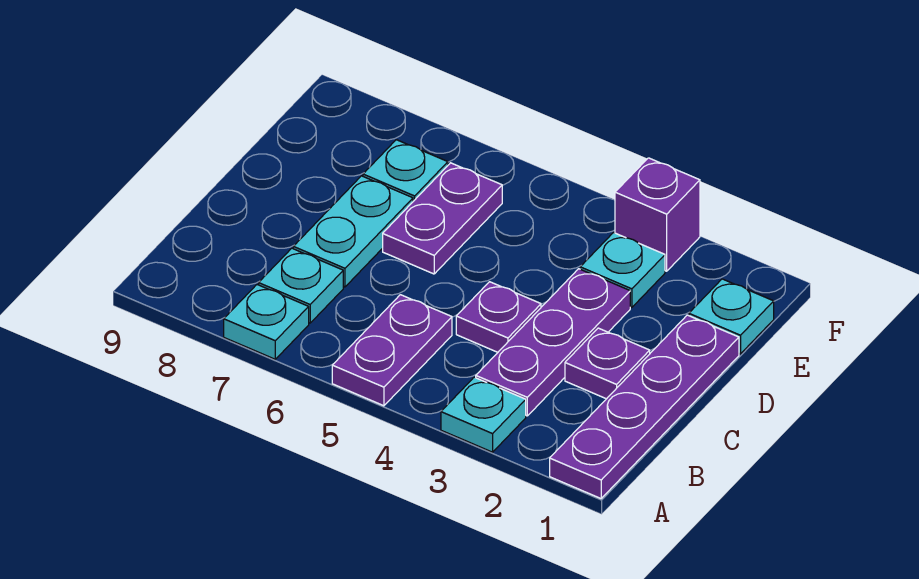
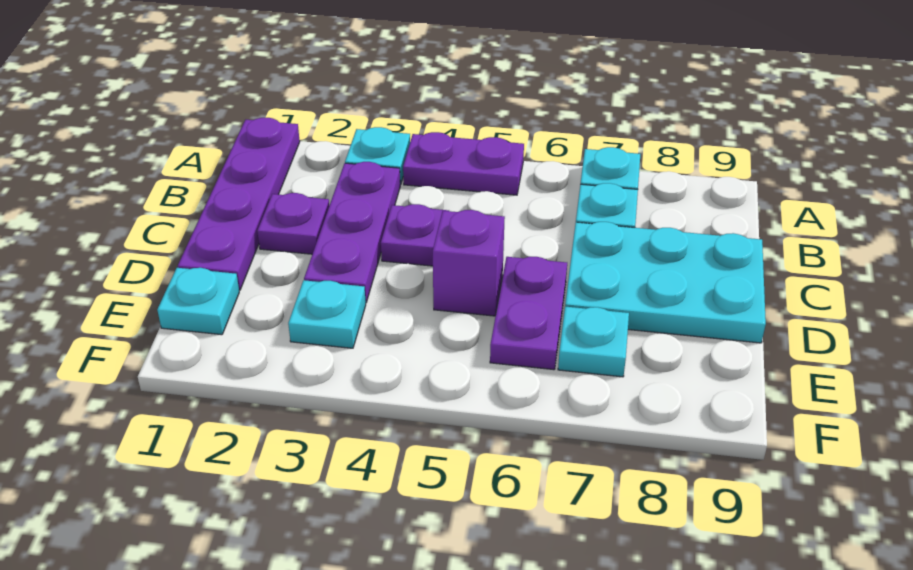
purple plate A5:B5 level 1 -> purple plate A4:A5 level 1
cyan plate C7:D7 level 1 -> cyan plate C7:D9 level 1
purple brick F3 level 1 -> purple brick D5 level 1

